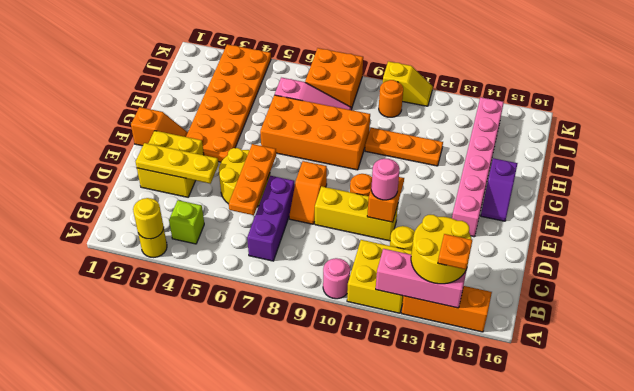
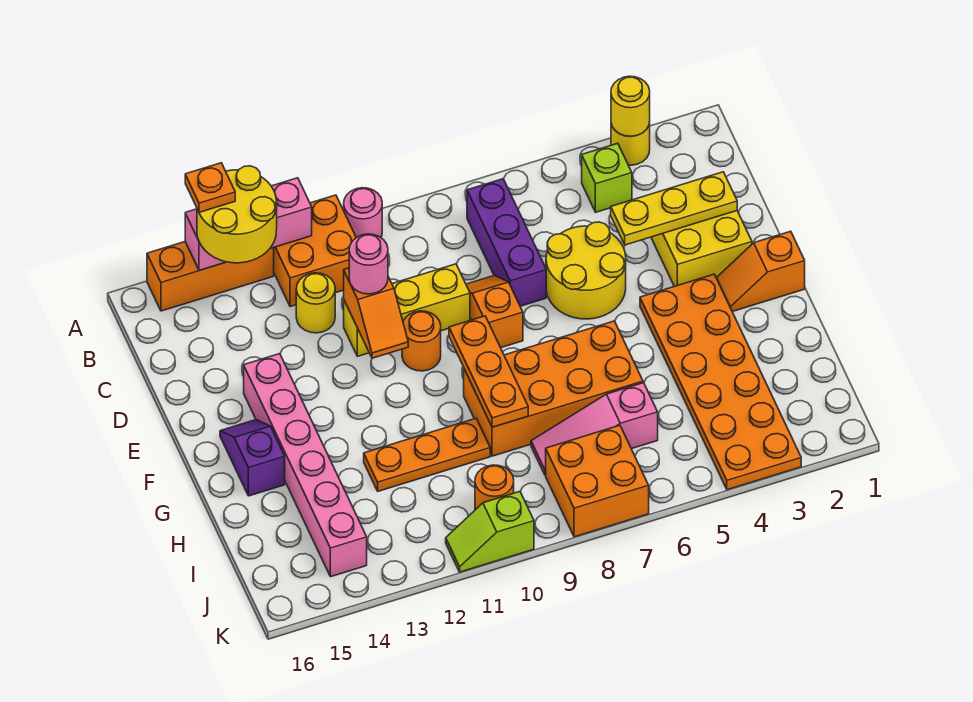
yellow brick A11:B12 level 1 -> orange brick A11:B12 level 1
orange plate C6:E6 level 2 -> orange plate F9:H9 level 2
yellow slope K10:K11 level 1 top 10 -> lime slope K10:K11 level 1 top 10

